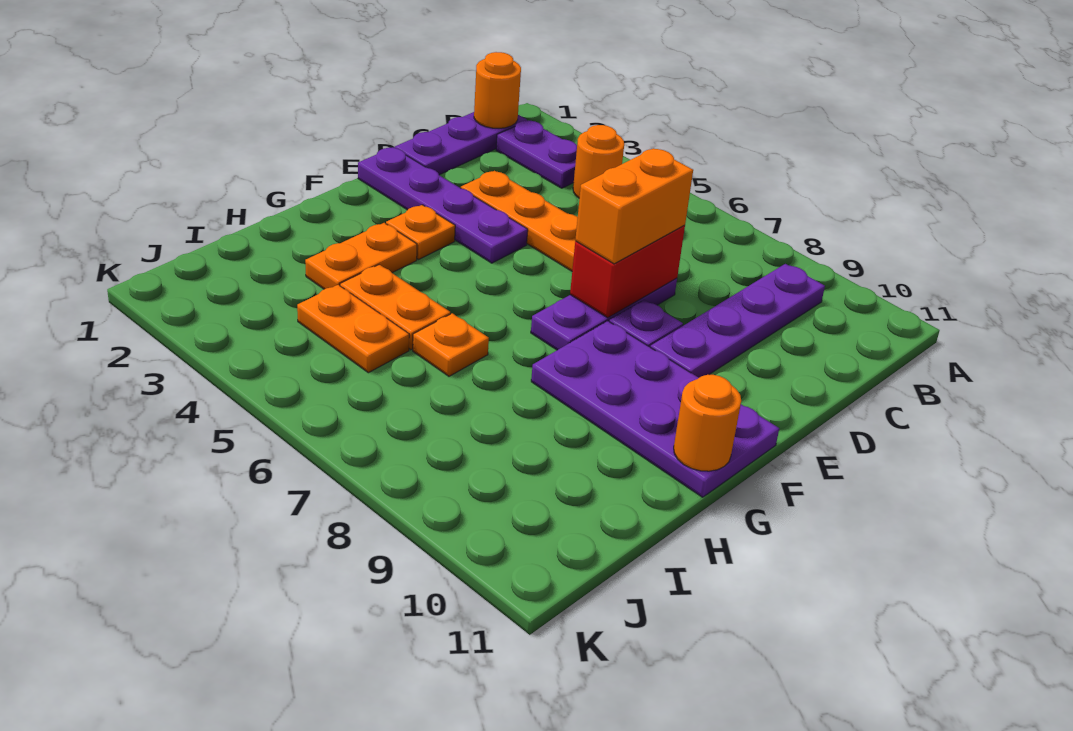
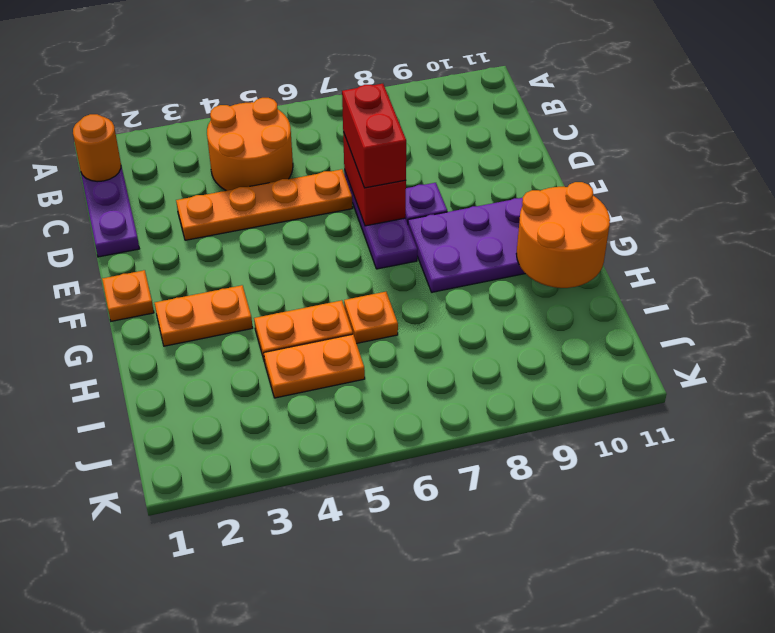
purple plate B2:B3 level 1 -> none
orange round brick B4 level 1 -> orange round brick B4:C5 level 1
purple plate B9:E9 level 1 -> none
orange brick D7:E7 level 3 -> red brick D7:E7 level 3
purple plate E1:E4 level 1 -> none
orange plate F3 level 1 -> orange plate F1 level 1
orange plate G3:H3 level 1 -> orange plate G2:G3 level 1
orange round brick G11 level 2 -> orange round brick G10:H11 level 2

